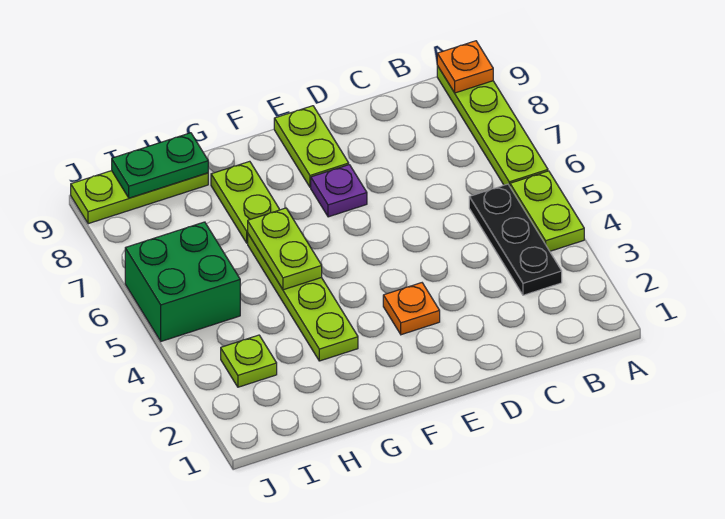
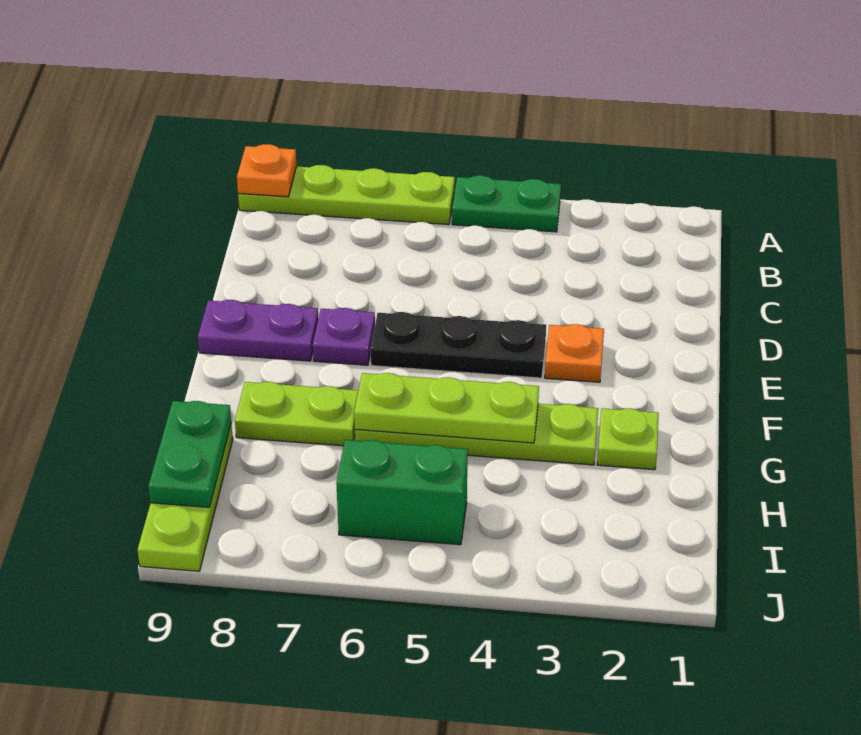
lime plate A4:A5 level 1 -> green plate A4:A5 level 1
black plate B3:B5 level 1 -> black plate E4:E6 level 1
lime plate E8:E9 level 1 -> purple plate E8:E9 level 1
lime plate G5:G6 level 2 -> lime plate G4:G6 level 2
lime plate I3 level 1 -> lime plate G2 level 1
green brick I5:J6 level 1 -> green brick I5:I6 level 1

